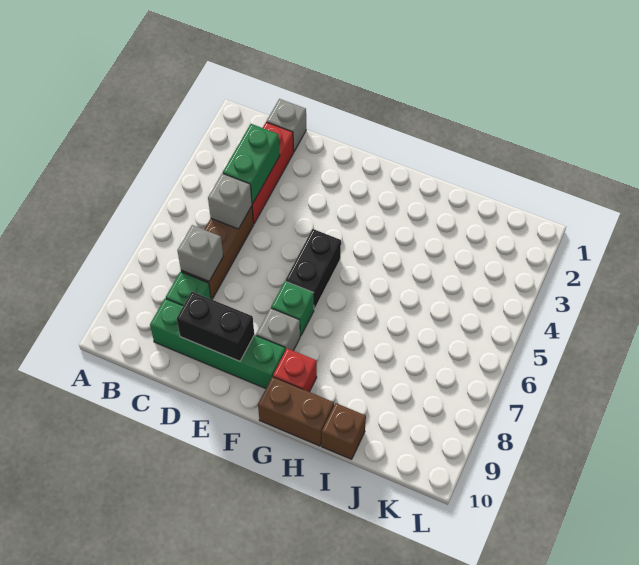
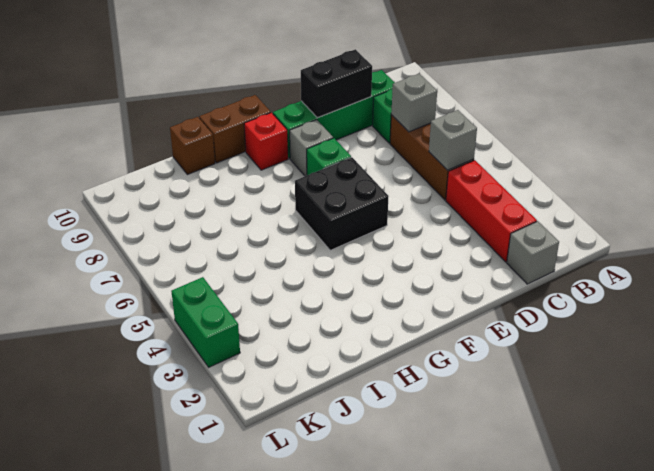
green brick C3:C4 level 2 -> green brick L3:L4 level 1
black brick F5:F6 level 1 -> black brick F5:G6 level 1

